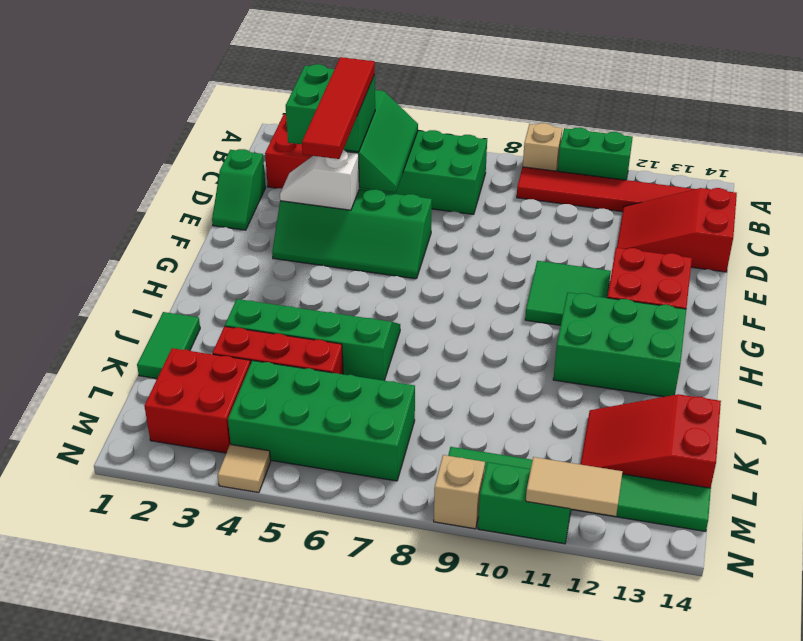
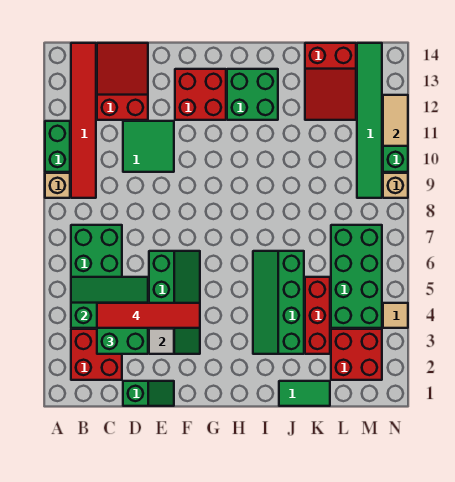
red slope C12:D14 level 1 top 14 -> red slope C12:D14 level 1 top 12
green tile F10:G11 level 1 -> green tile D10:E11 level 1
green brick H11:I13 level 1 -> green brick H12:I13 level 1

